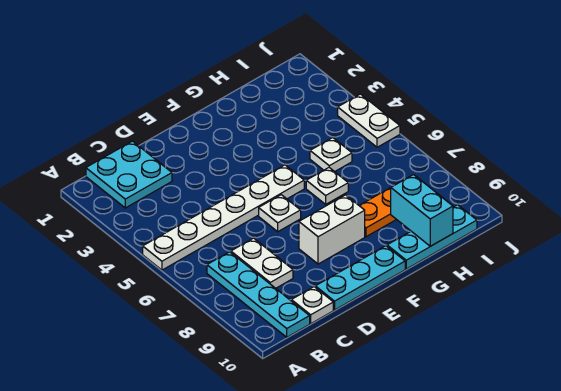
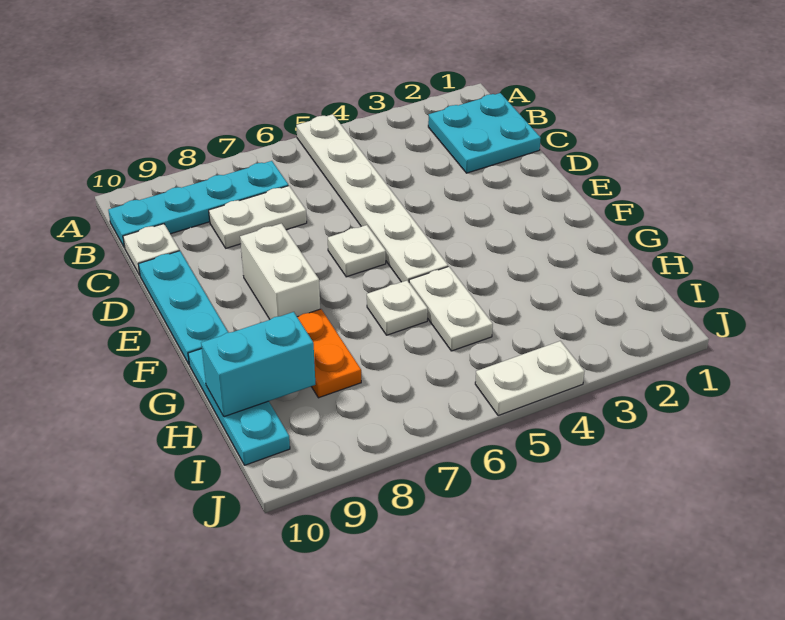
white plate H5 level 1 -> white plate G5:H5 level 1

